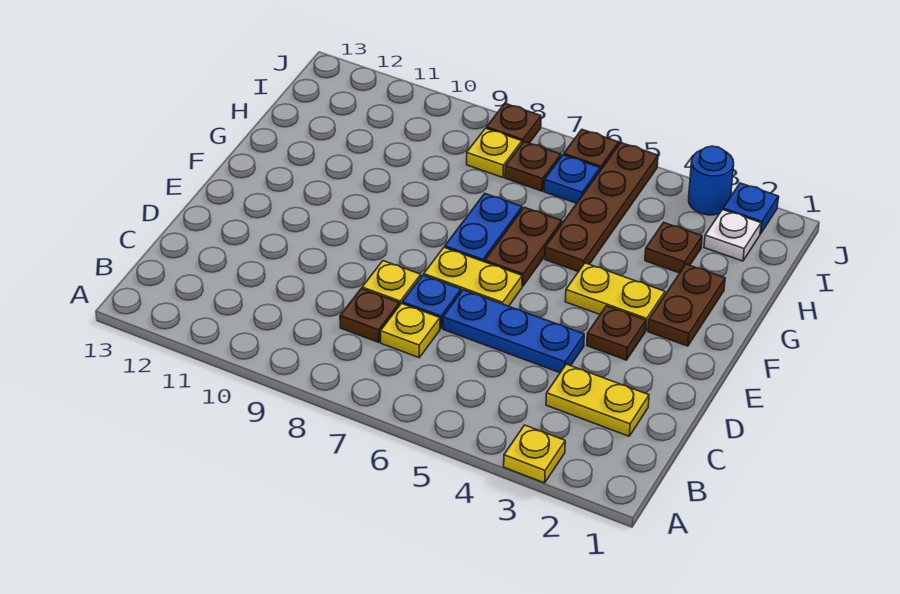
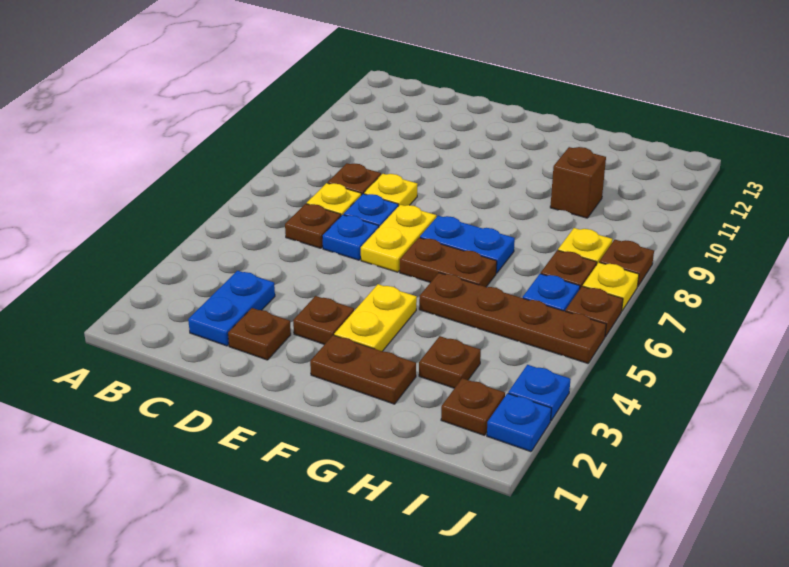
yellow plate A3 level 1 -> yellow plate J7 level 1
yellow plate C2:C3 level 1 -> blue plate C2:C3 level 1
none -> brown plate C6 level 1
none -> brown plate D2 level 1
blue plate D4:D6 level 1 -> blue plate D6 level 1
none -> brown brick H10 level 1
white plate I2 level 1 -> brown plate I2 level 1
blue round brick J3 level 1 -> blue plate J3 level 1

